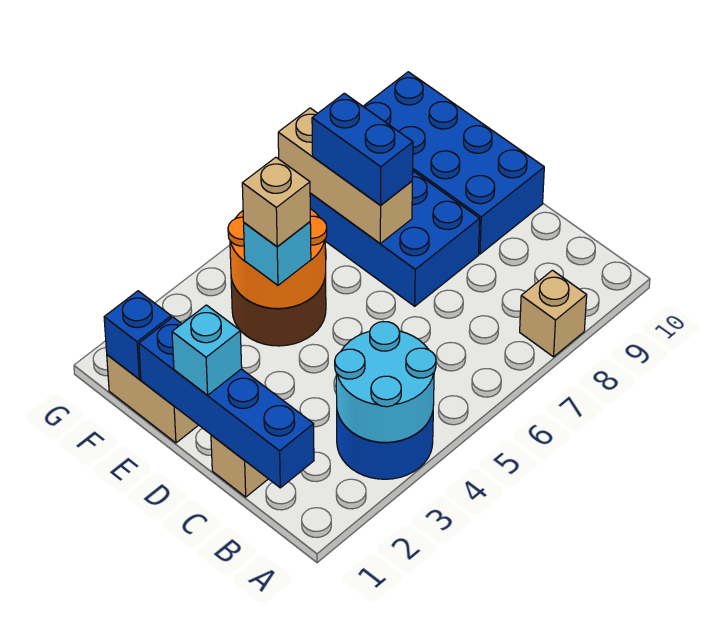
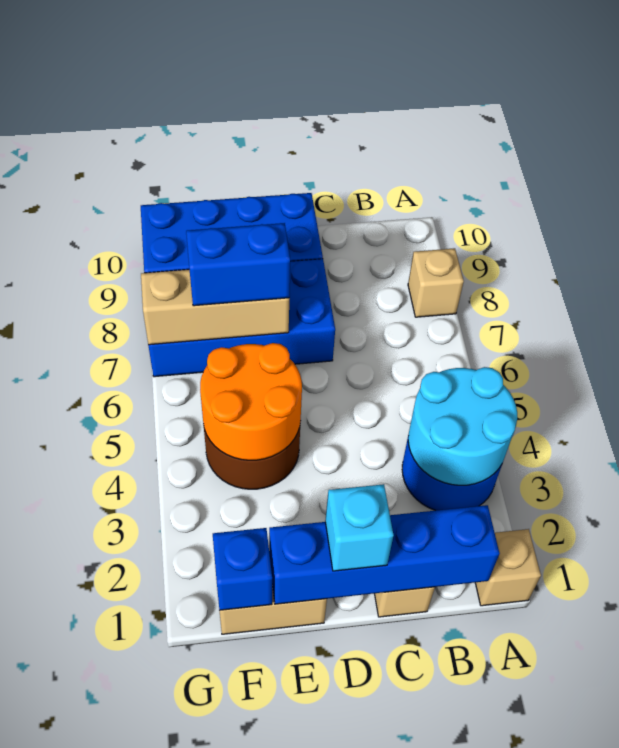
cyan brick E4 level 3 -> none
tan brick E4 level 4 -> tan brick A1 level 1

